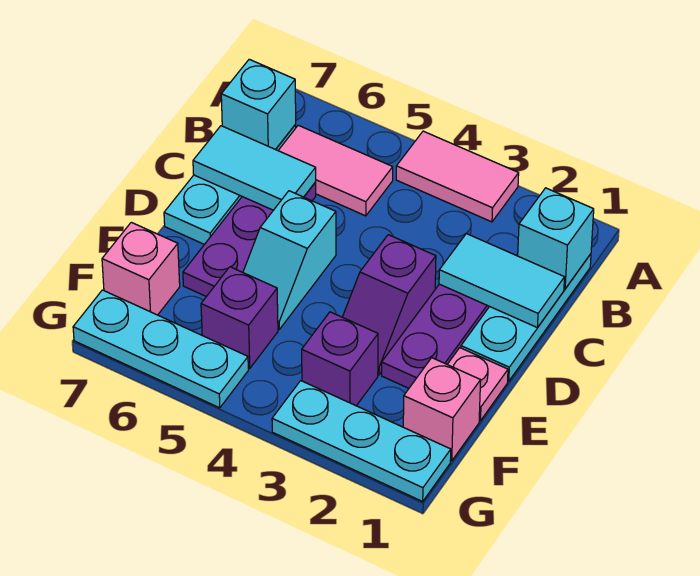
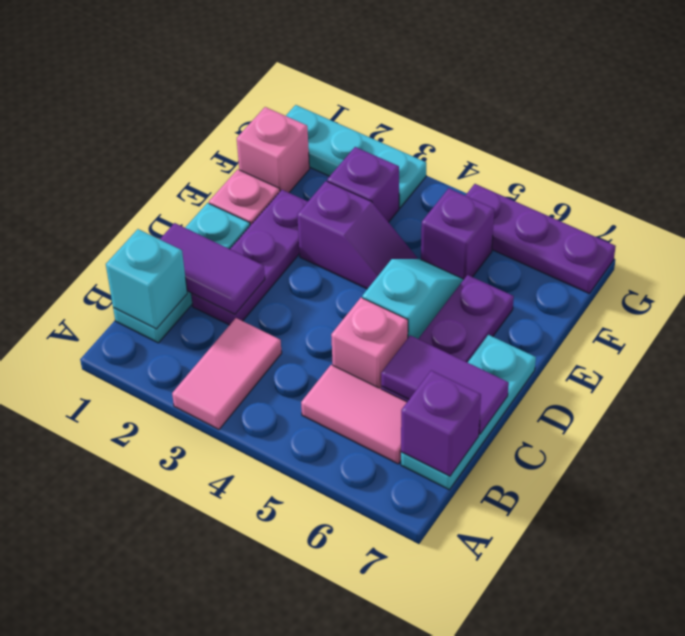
pink tile A3:A4 level 1 -> pink tile A3:B3 level 1
cyan brick B7 level 2 -> purple brick B7 level 2
cyan tile C1:C2 level 2 -> purple tile C1:C2 level 2
cyan tile C6:C7 level 2 -> purple tile C6:C7 level 2
purple slope D3:E3 level 1 top D -> purple slope E3:E4 level 1 top 3
pink brick F7 level 1 -> pink brick C5 level 1
cyan plate G5:G7 level 1 -> purple plate G5:G7 level 1

